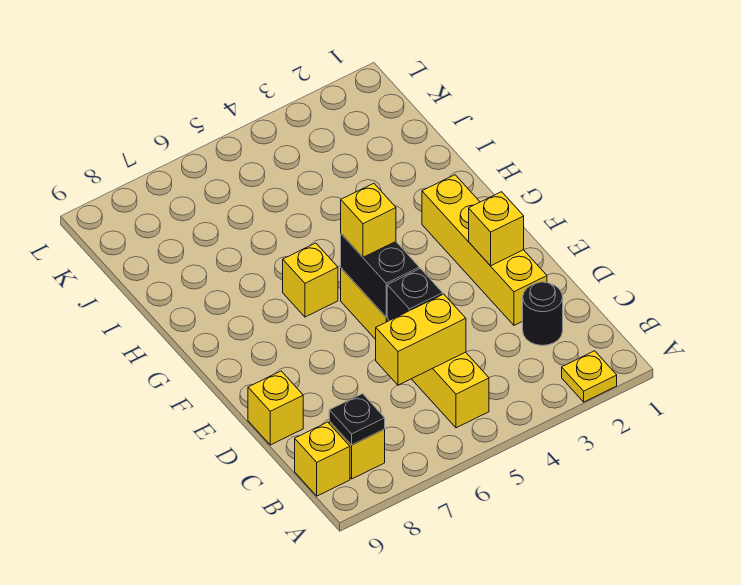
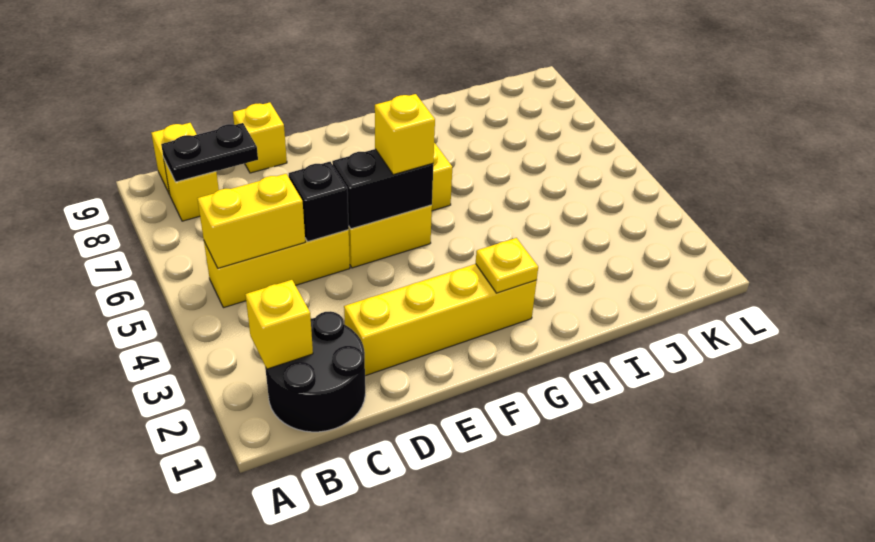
yellow plate A2 level 1 -> yellow plate G2 level 2
black plate B8 level 2 -> black plate B8:C8 level 2
black round brick C2 level 1 -> black round brick B1:C2 level 1
yellow brick C5:C6 level 2 -> yellow brick B5:C5 level 2
yellow brick E2 level 2 -> yellow brick B2 level 2

